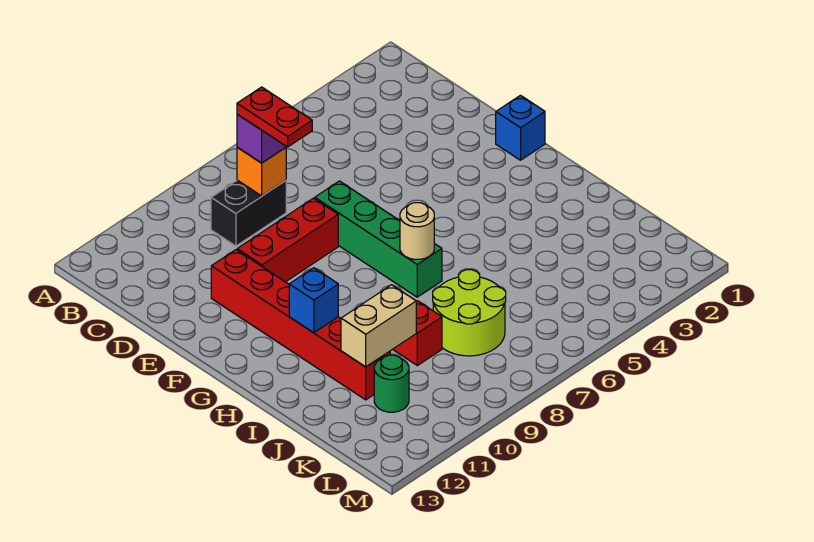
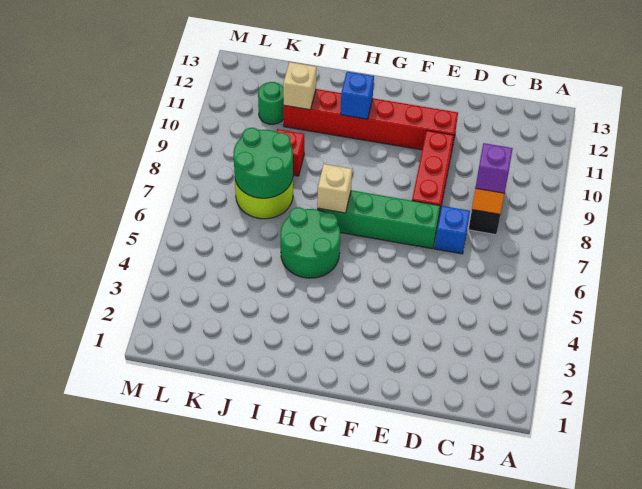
red plate C8:D8 level 4 -> none
blue brick F1 level 1 -> blue brick D7 level 1
none -> green round brick H5:I6 level 1
tan round brick H7 level 2 -> tan brick H7 level 2
none -> green round brick J7:K8 level 2
tan brick J10:J11 level 2 -> tan brick J11 level 2

